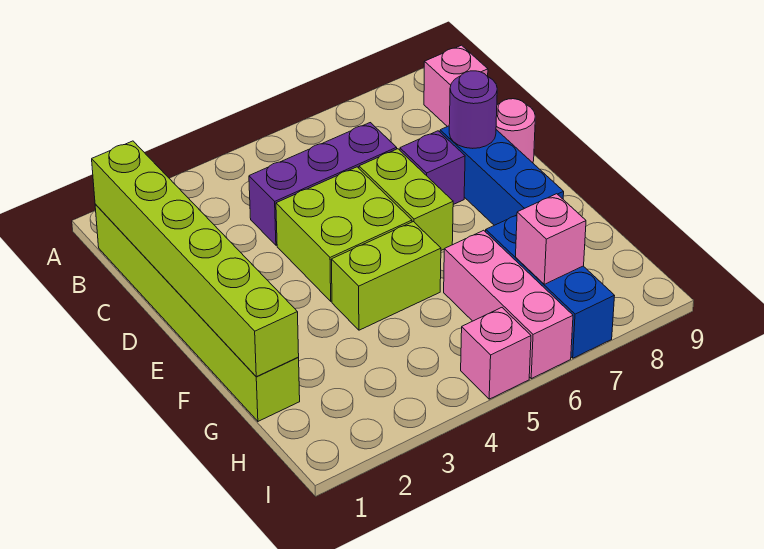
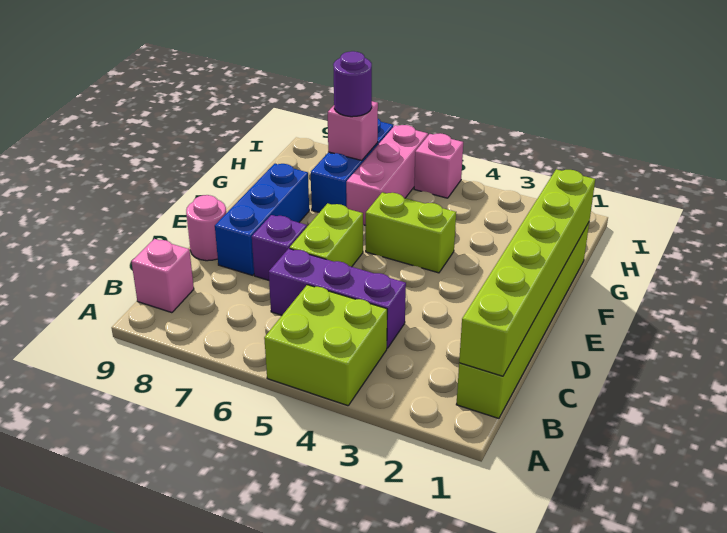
lime brick D4:E5 level 1 -> lime brick A4:B5 level 1
purple round brick D8 level 2 -> purple round brick H7 level 3

